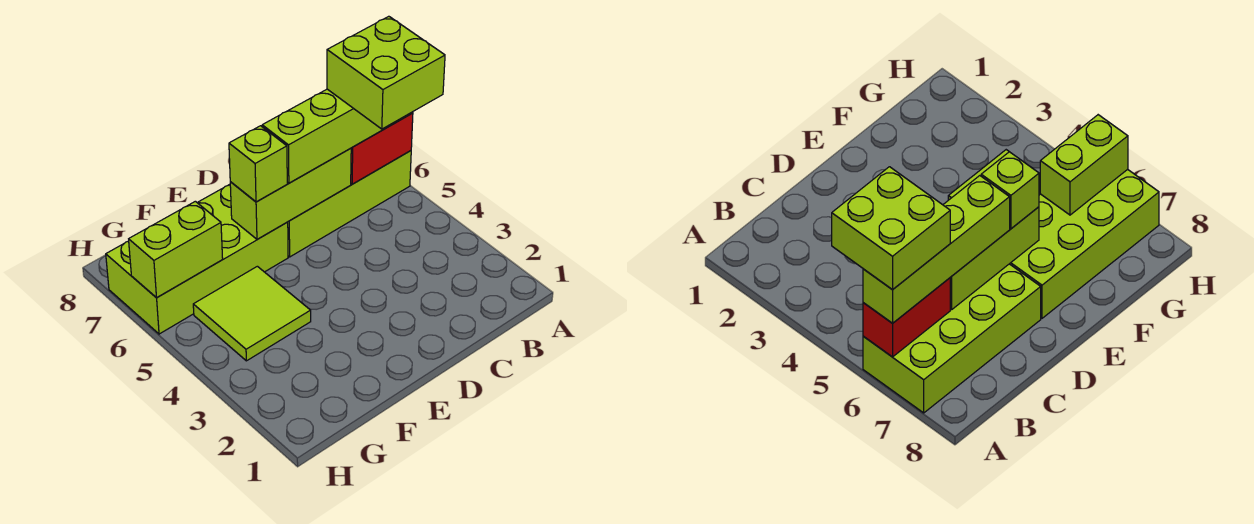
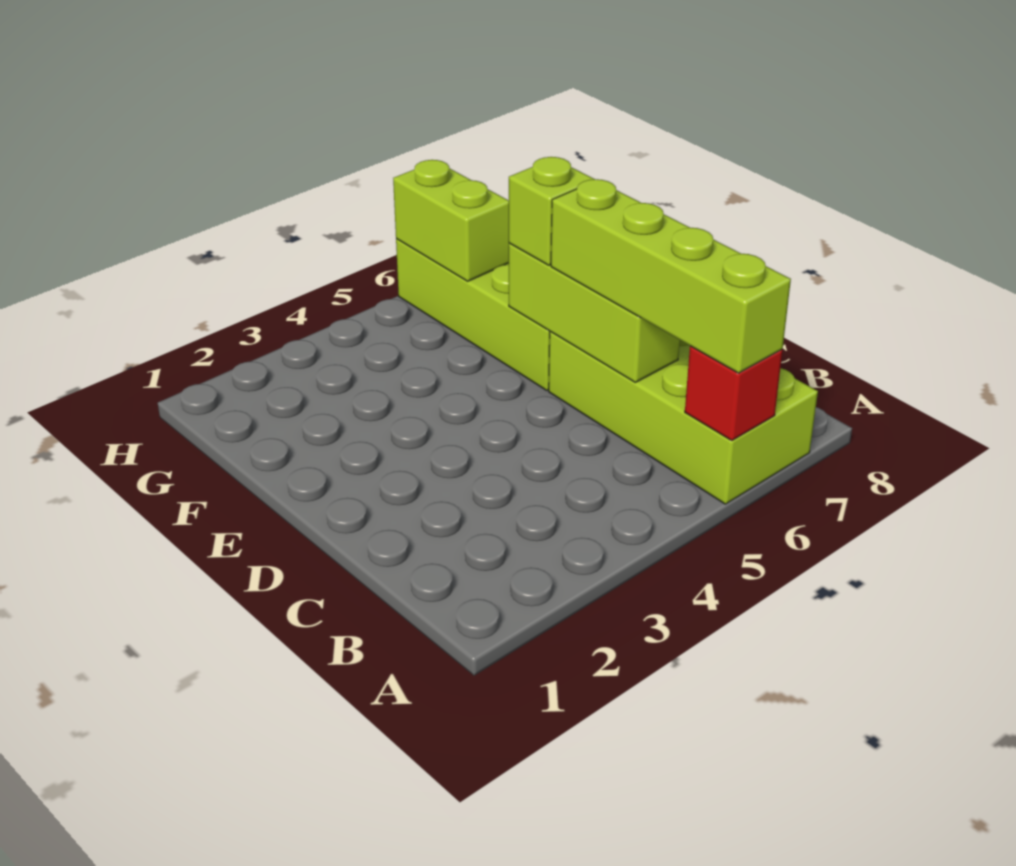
lime brick A5:B6 level 4 -> none
red brick A6:B6 level 2 -> red brick A6 level 2
lime tile F4:G5 level 1 -> none

